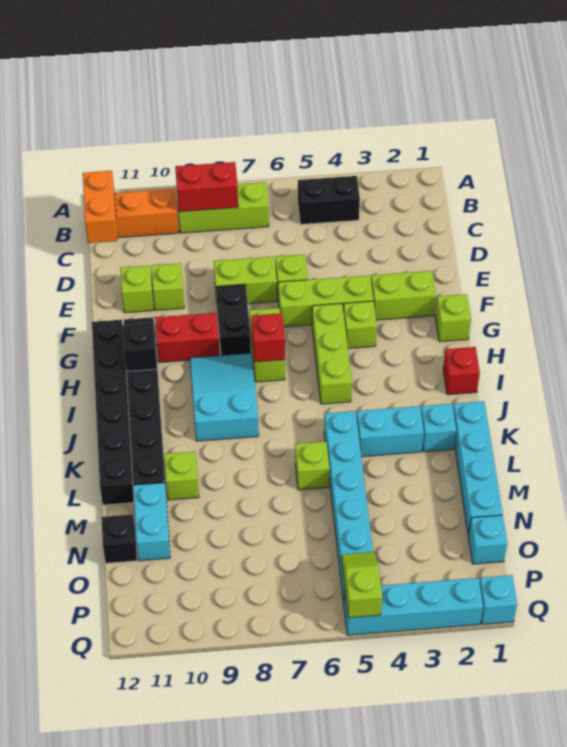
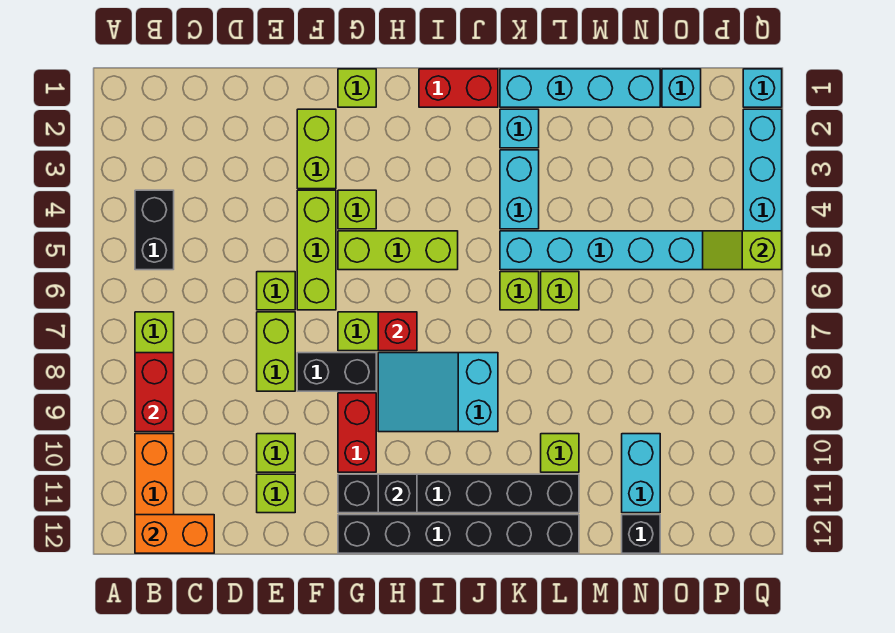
red brick I1 level 1 -> red brick I1:J1 level 1
none -> lime brick K6 level 1
cyan brick M11:N11 level 1 -> cyan brick N10:N11 level 1

